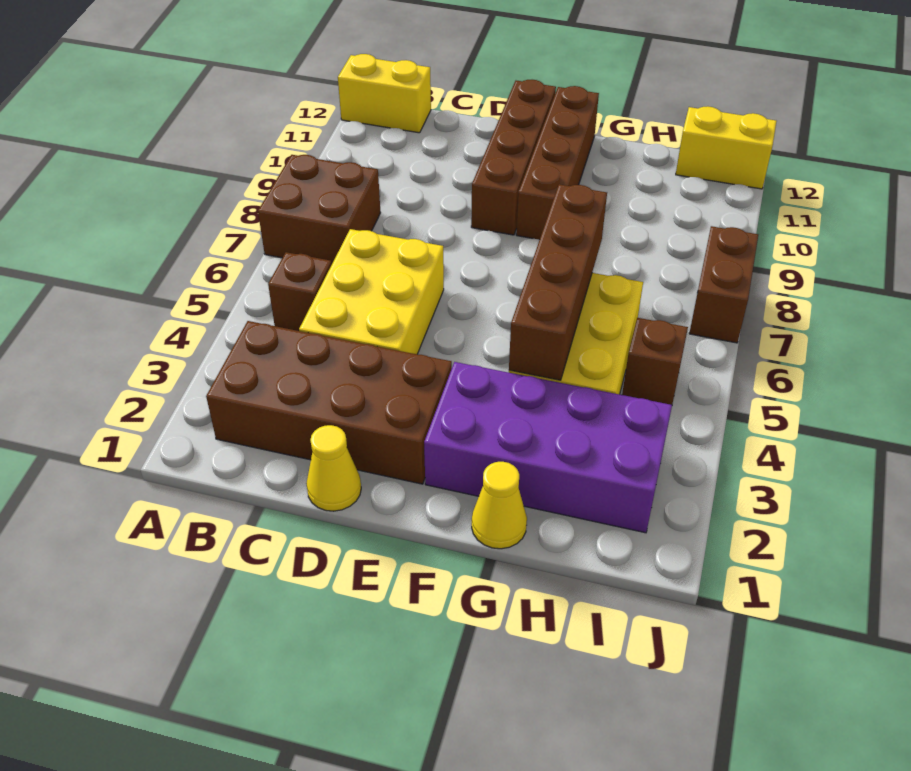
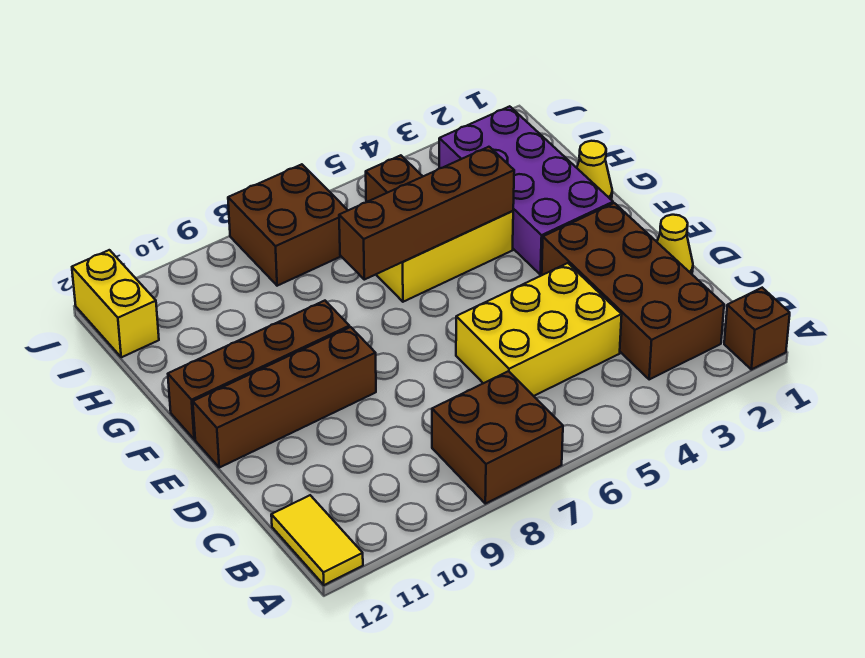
yellow brick A12:B12 level 1 -> yellow tile A12:B12 level 1
brown brick B5 level 1 -> brown brick A1 level 1
brown brick J7:J8 level 1 -> brown brick I7:J8 level 1

